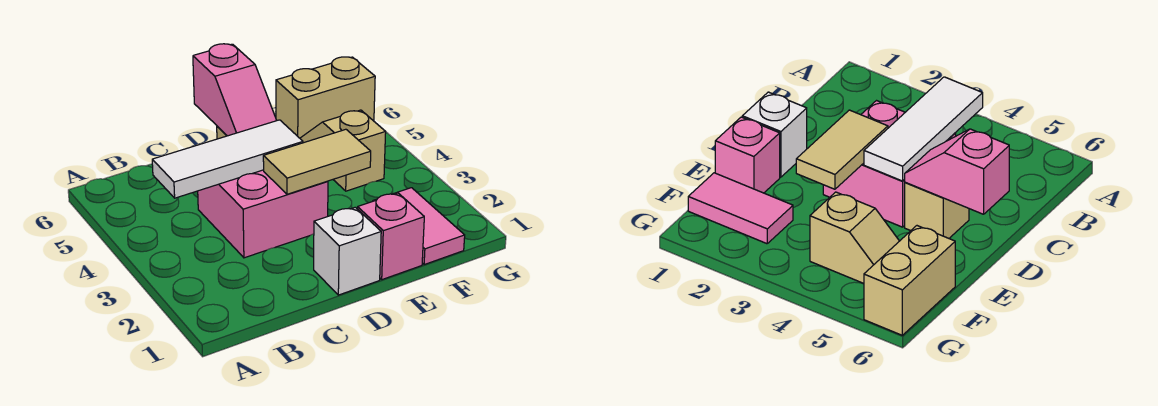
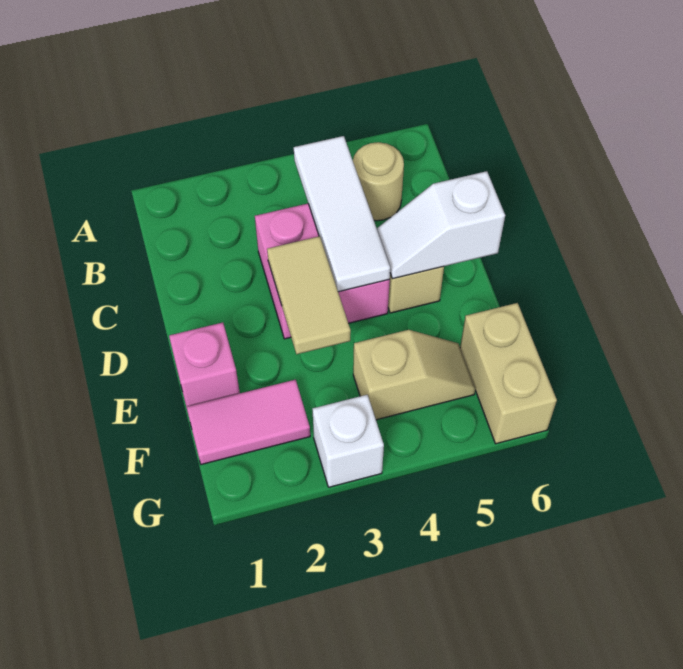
none -> tan round brick B5 level 1
white brick D1 level 1 -> white brick G3 level 1
pink slope D5:D6 level 2 top 6 -> white slope D5:D6 level 2 top 6

